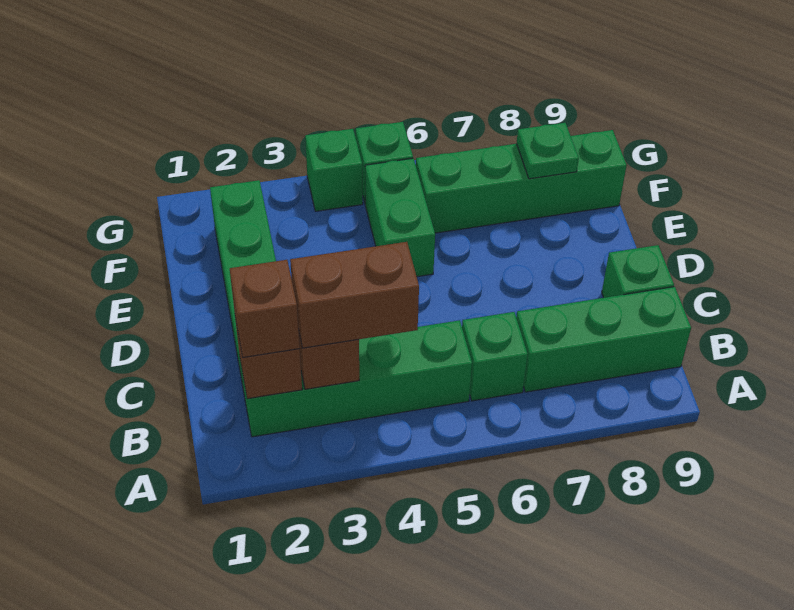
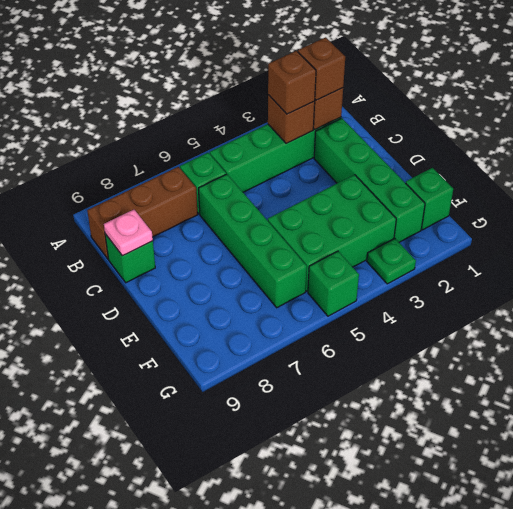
brown brick B3:B4 level 3 -> brown brick B3 level 3
green brick B7:B9 level 1 -> brown brick B7:B9 level 1
none -> pink plate C9 level 2
green brick E5:F5 level 1 -> green brick E3:F5 level 1
green brick F6:F9 level 1 -> green brick C6:F6 level 1
green plate F8 level 2 -> green plate G3 level 1
green brick G4 level 1 -> green brick F1 level 1

